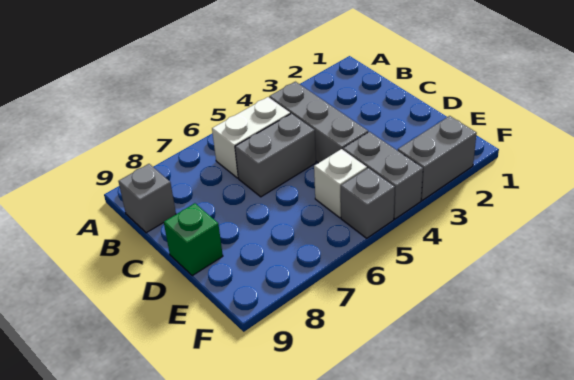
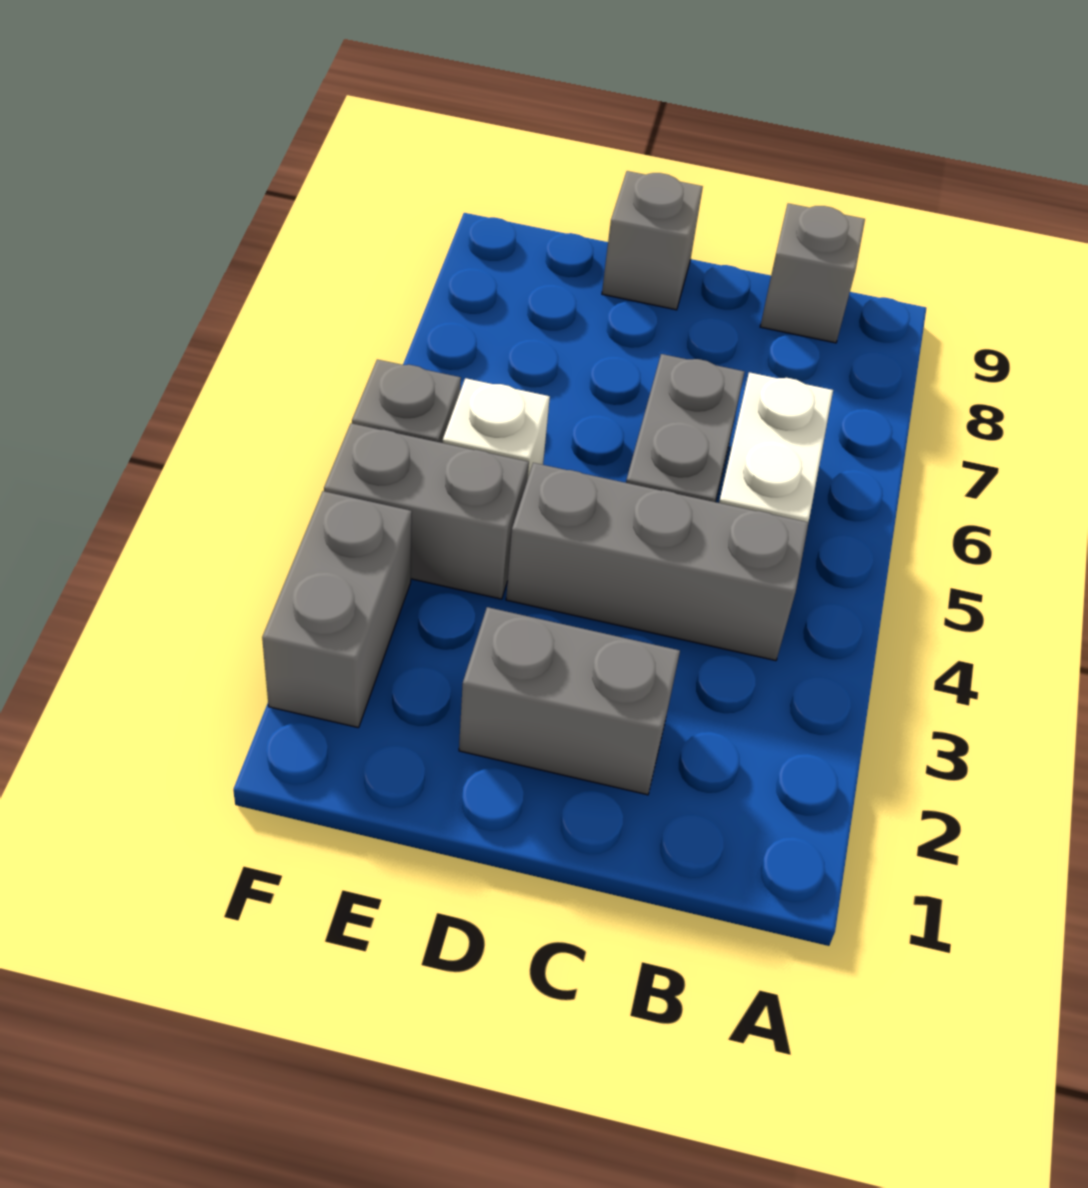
none -> grey brick C2:D2 level 1
green brick D9 level 1 -> grey brick D9 level 1

